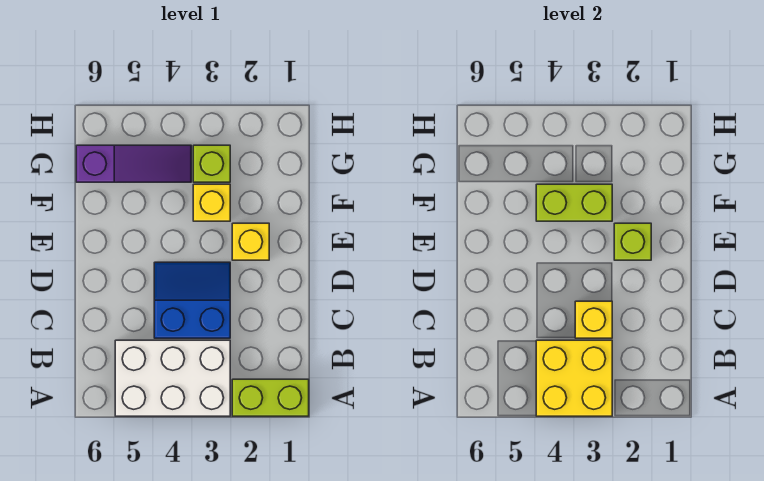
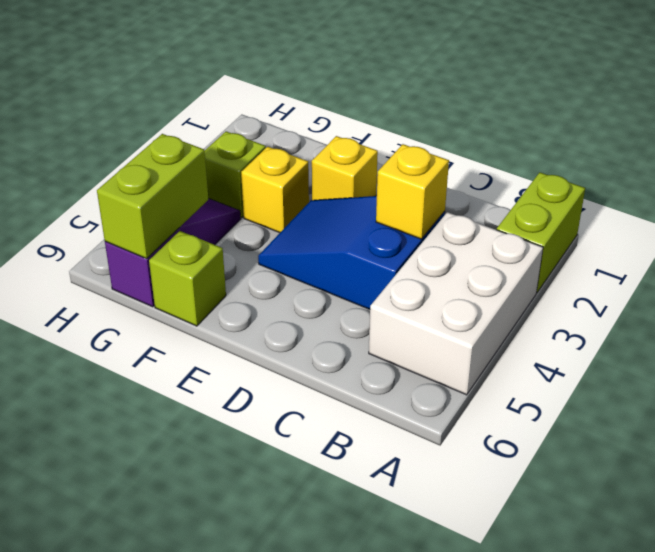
yellow brick A3:B4 level 2 -> none
blue slope C3:D4 level 1 top C -> blue slope C3:E4 level 1 top C
lime brick E2 level 2 -> lime brick F6 level 1
lime brick F3:F4 level 2 -> lime brick G5:G6 level 2

